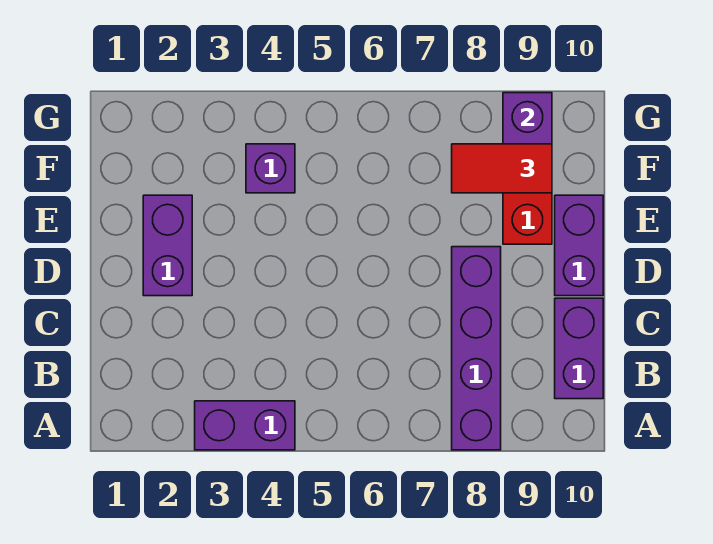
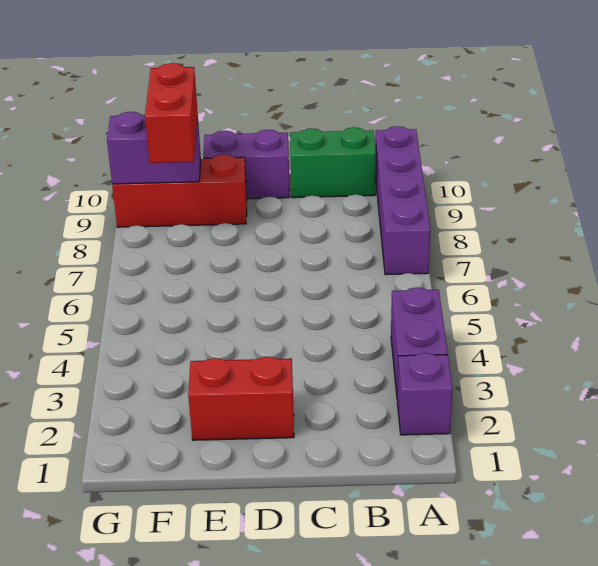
purple brick A8:D8 level 1 -> purple brick A7:A10 level 1
purple brick B10:C10 level 1 -> green brick B10:C10 level 1
purple brick D2:E2 level 1 -> red brick D2:E2 level 1
purple brick F4 level 1 -> purple brick A2 level 1
red tile F8:F9 level 3 -> red brick F8:F9 level 3

